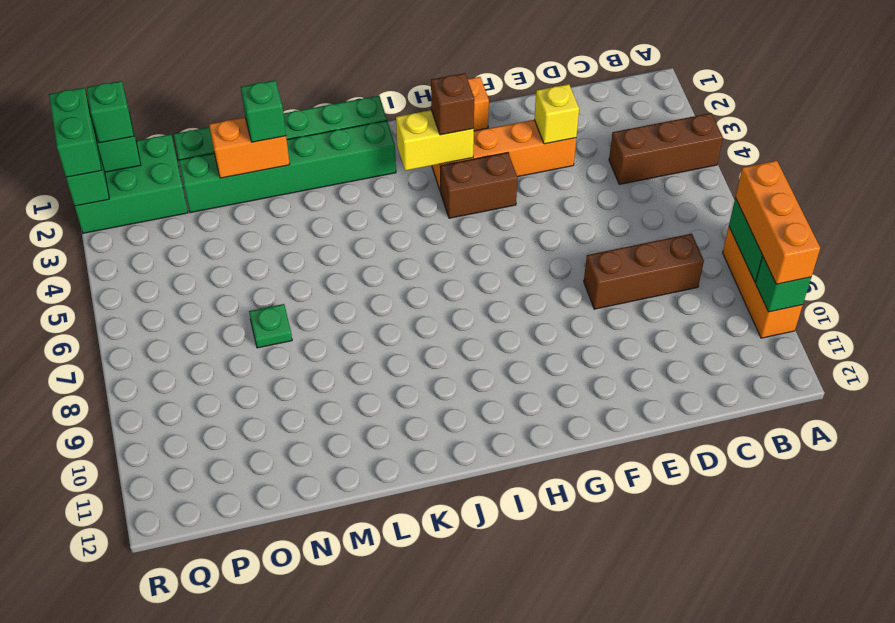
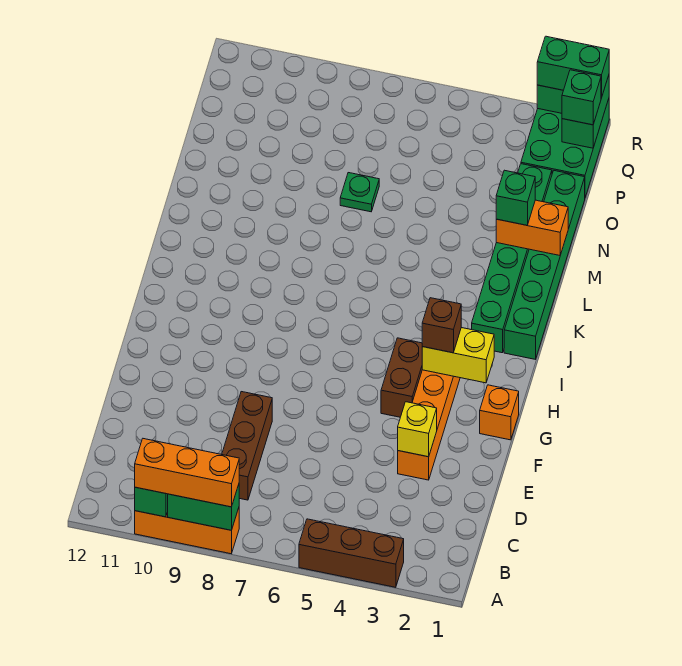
brown brick A4:C4 level 1 -> brown brick A3:A5 level 1
yellow brick H3:I3 level 2 -> yellow brick H2:H3 level 2
orange brick M2:N2 level 2 -> orange brick M1:M2 level 2

